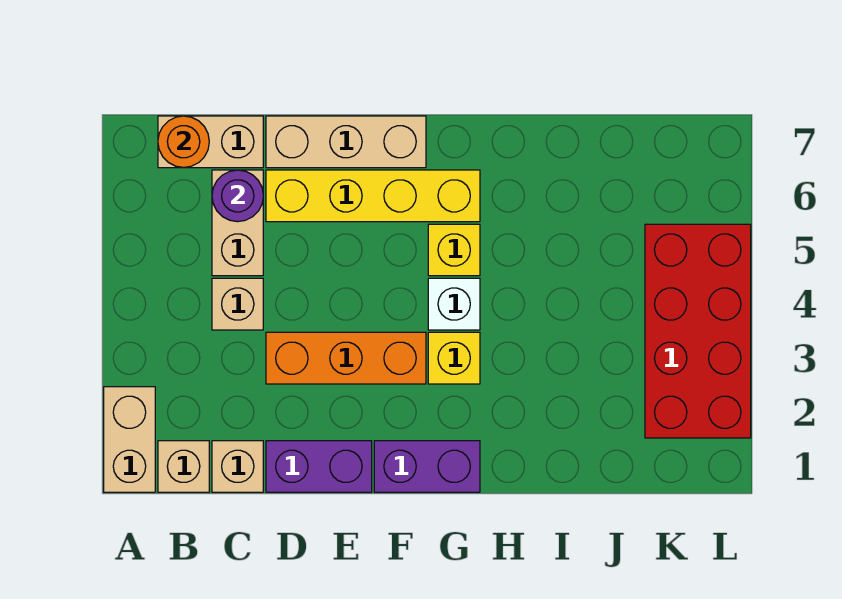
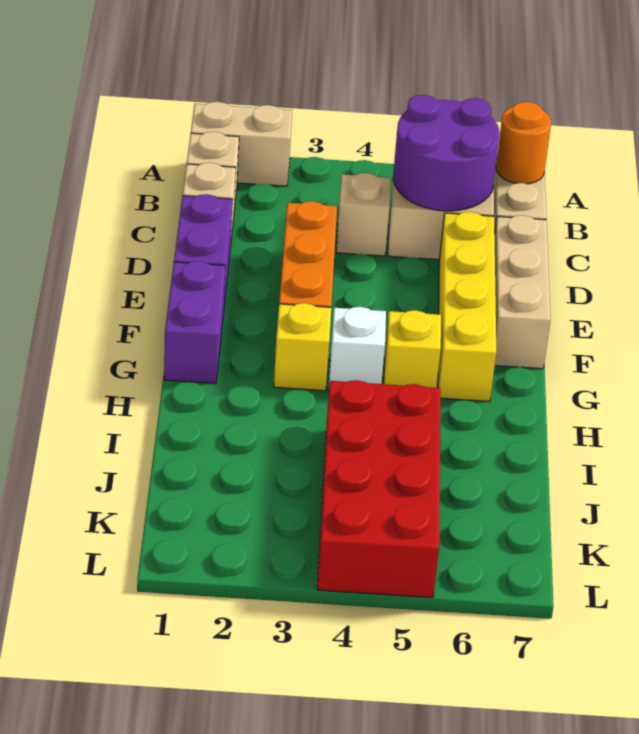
purple round brick C6 level 2 -> purple round brick B5:C6 level 2
red brick K2:L5 level 1 -> red brick I4:L5 level 1

